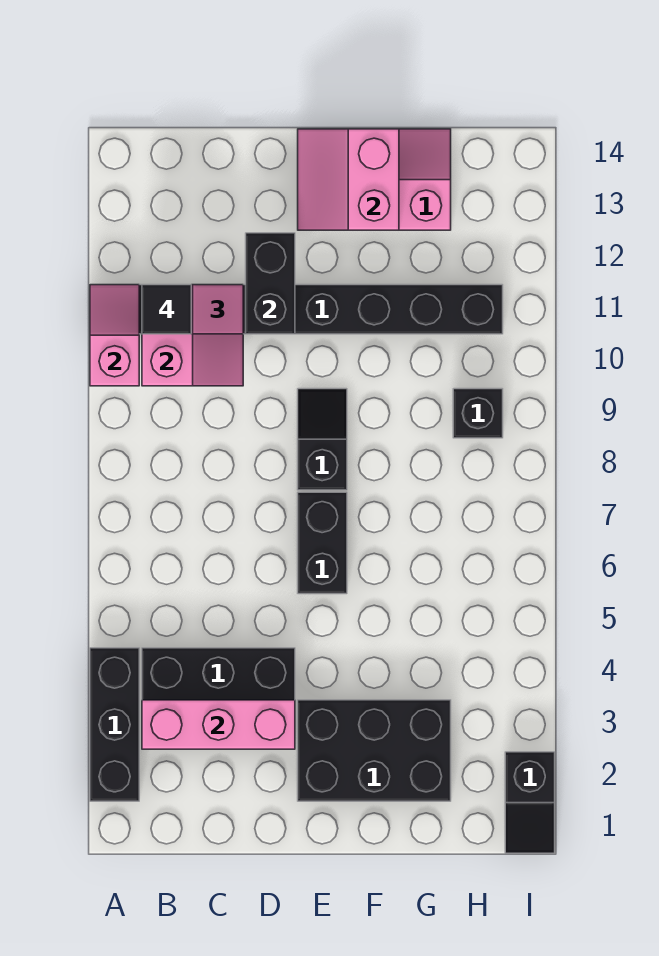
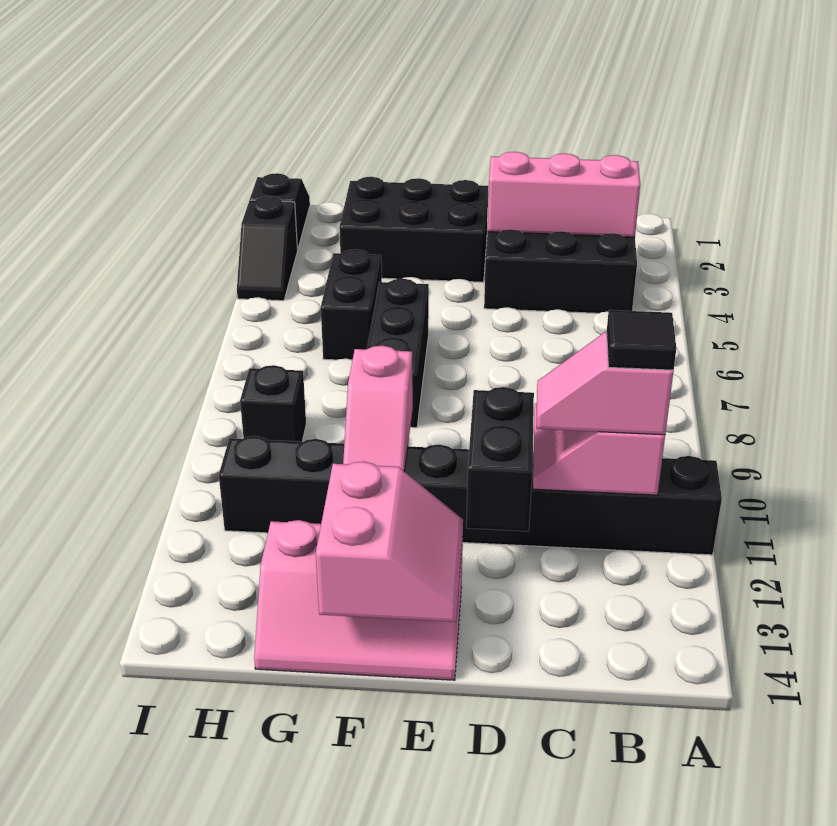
black brick A2:A4 level 1 -> black brick F6:F8 level 1
pink slope A10:A11 level 2 top 10 -> pink slope F10:F11 level 2 top 10
black brick E6:E7 level 1 -> black brick G5:G6 level 1
black slope E8:E9 level 1 top 8 -> black slope I3:I4 level 1 top 3

